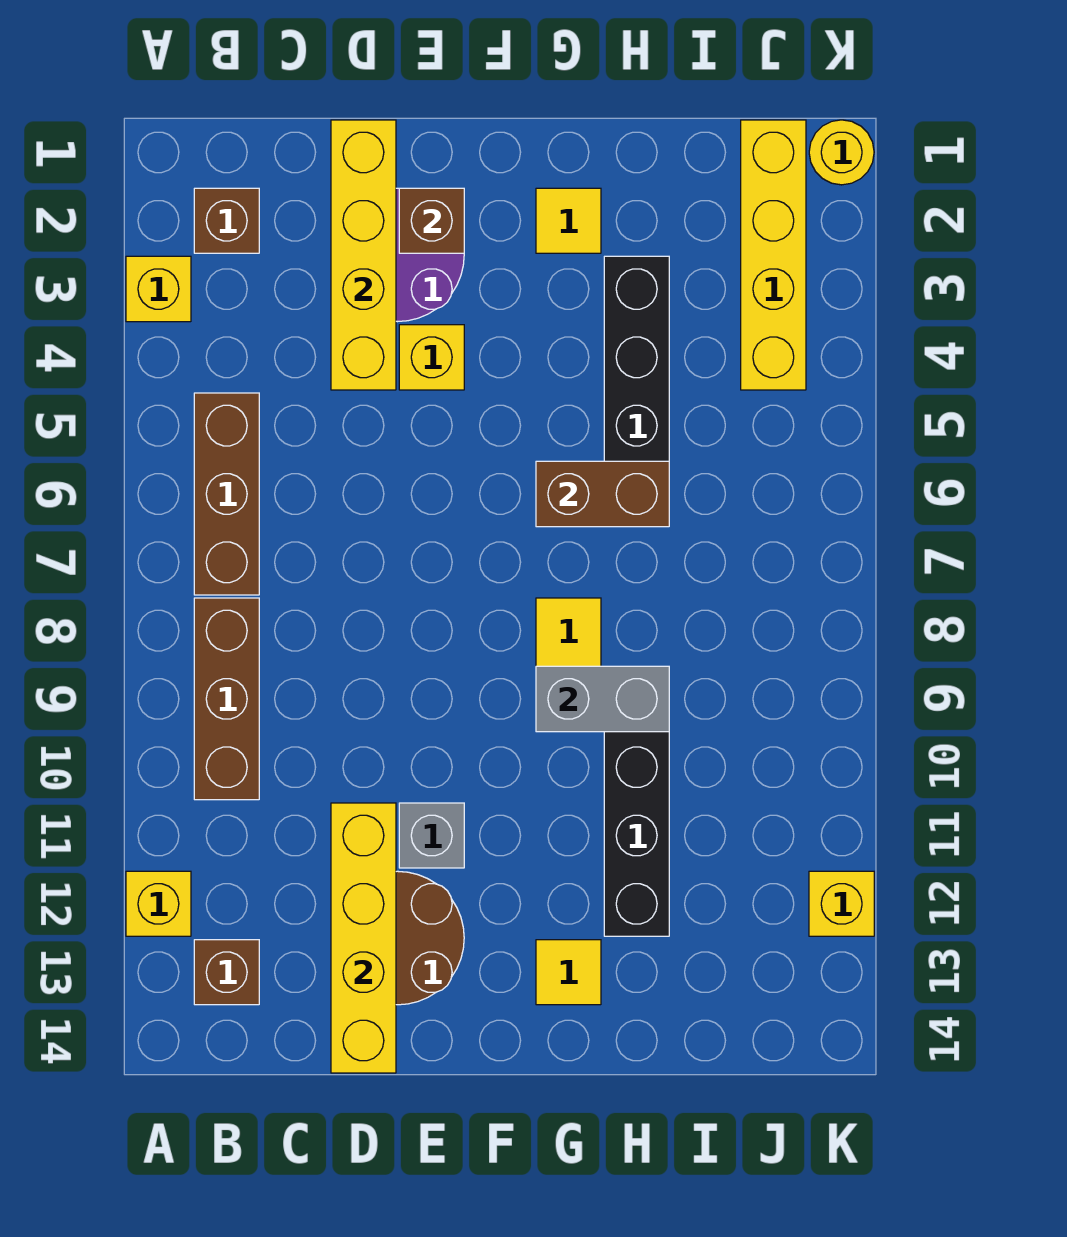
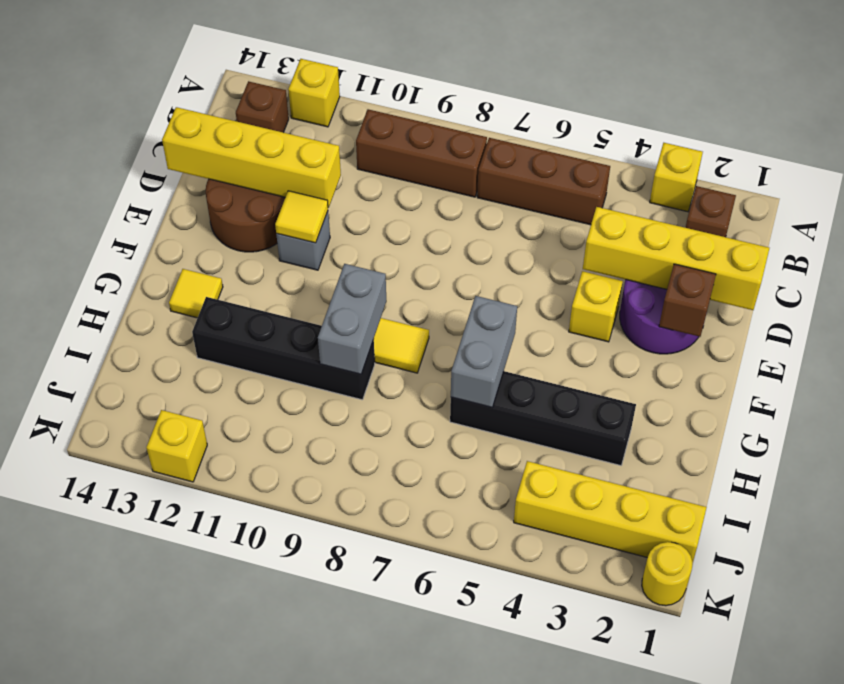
yellow tile G2 level 1 -> yellow tile E11 level 2
brown brick G6:H6 level 2 -> grey brick G6:H6 level 2

